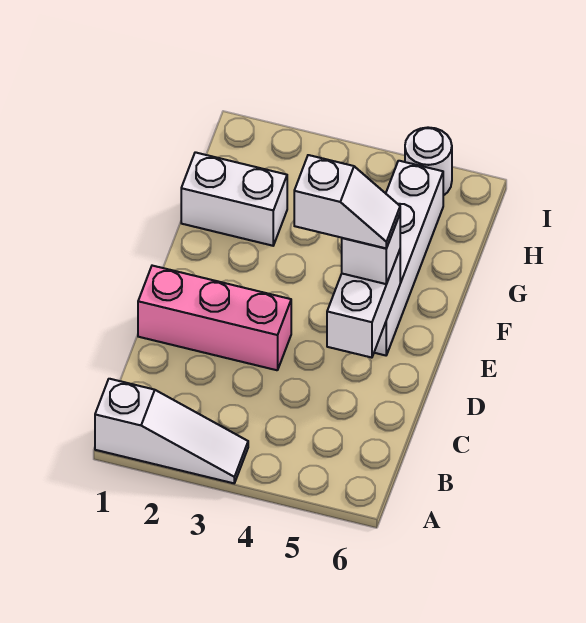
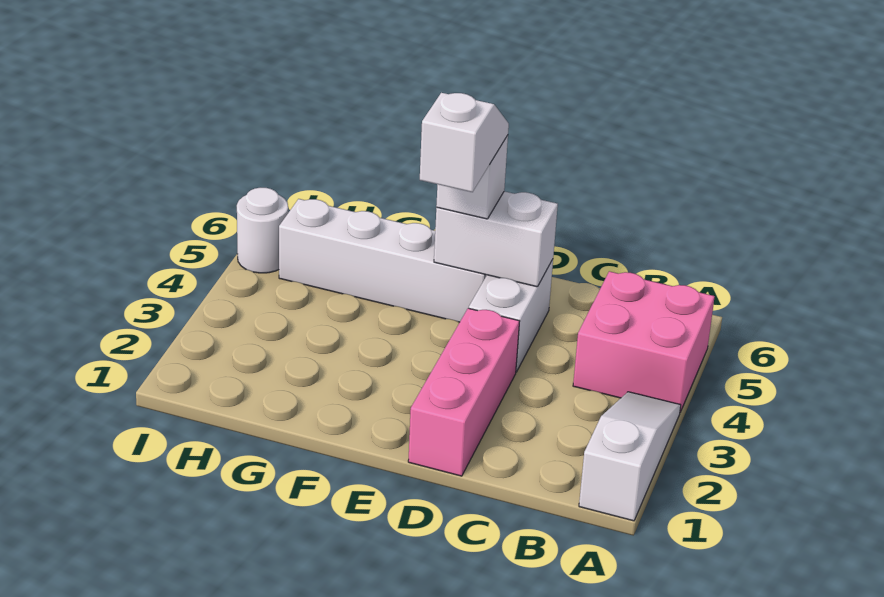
none -> pink brick A4:B5 level 1
white brick G1:G2 level 1 -> white brick D4:D5 level 1

